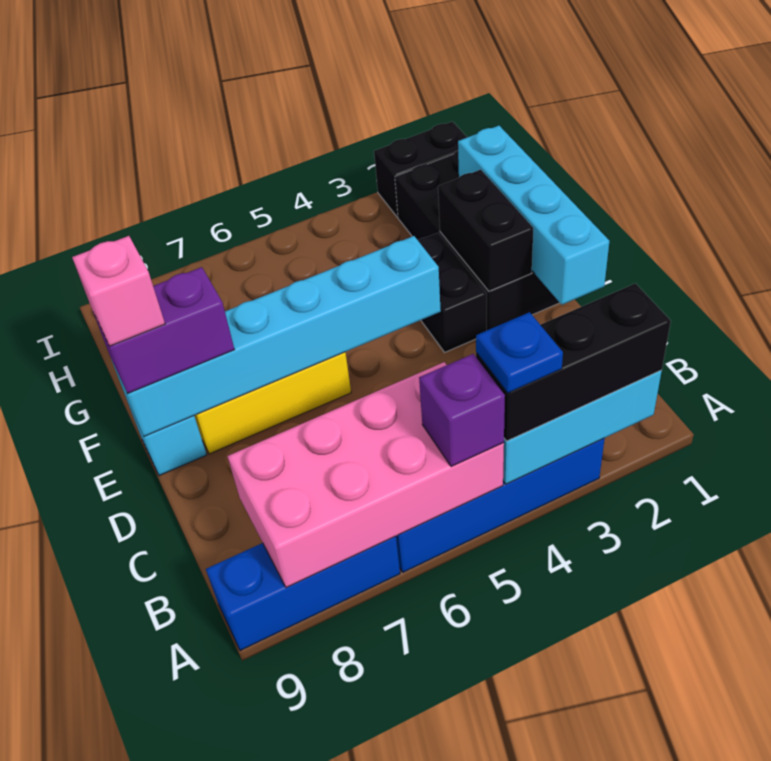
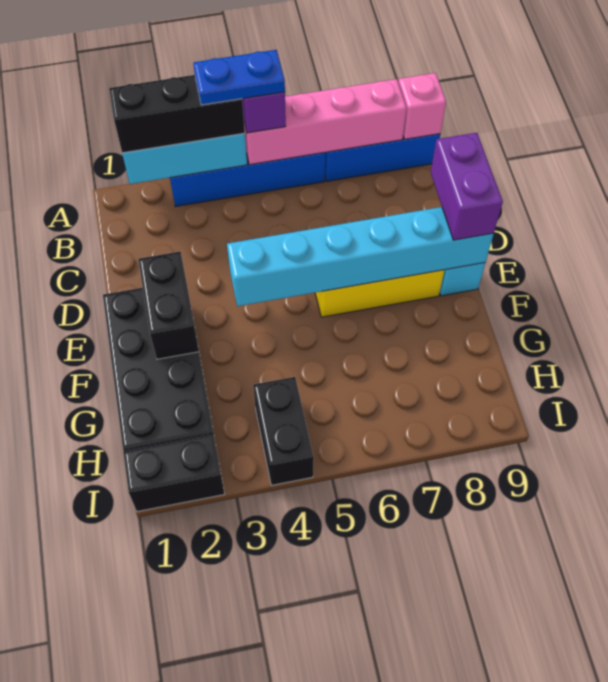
blue plate A4 level 4 -> blue plate A4:A5 level 4
pink brick A5:B8 level 2 -> pink brick A5:A8 level 2
cyan brick D1:G1 level 2 -> none
black brick E3:F3 level 1 -> black brick H4:I4 level 1
purple brick E8:E9 level 3 -> purple brick D9:E9 level 3
pink brick E9 level 4 -> pink brick A9 level 2

